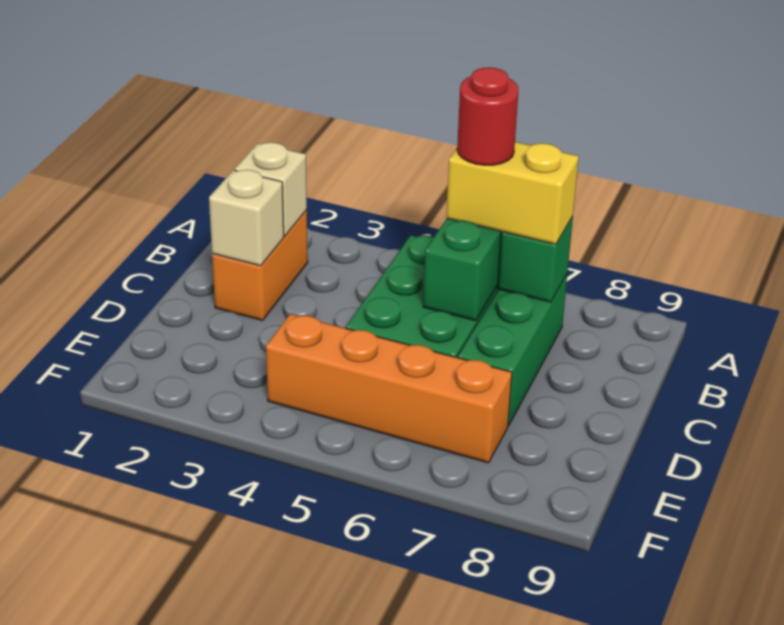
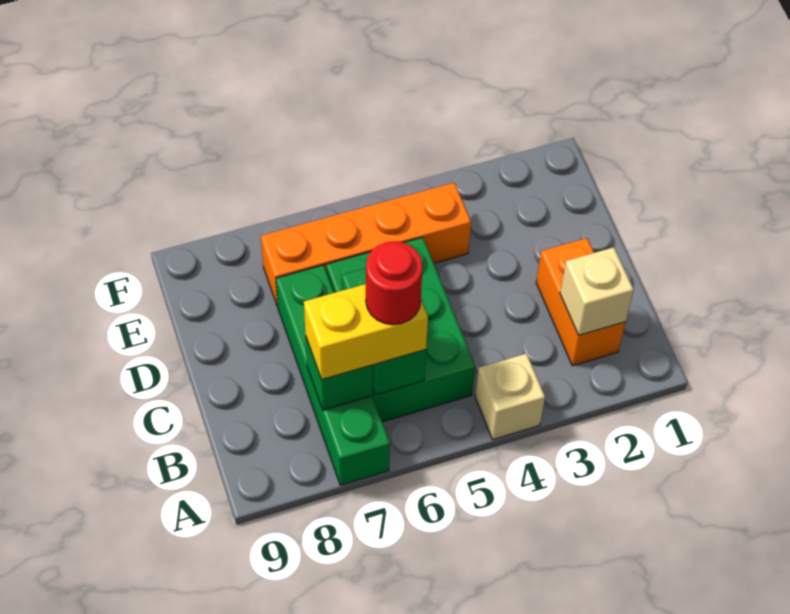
green brick B7:D7 level 1 -> green brick A7:D7 level 1
tan brick C2 level 2 -> tan brick A4 level 1

